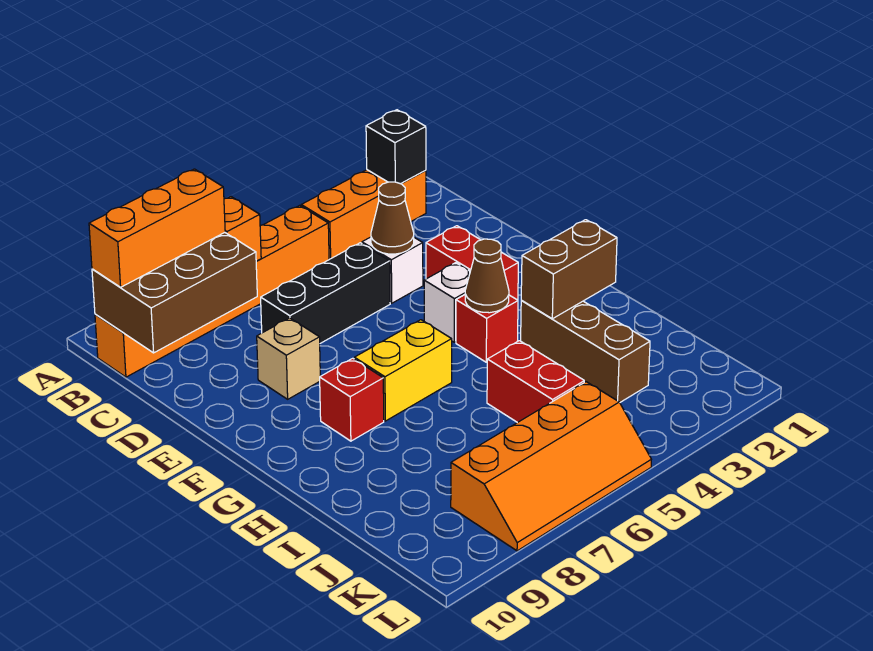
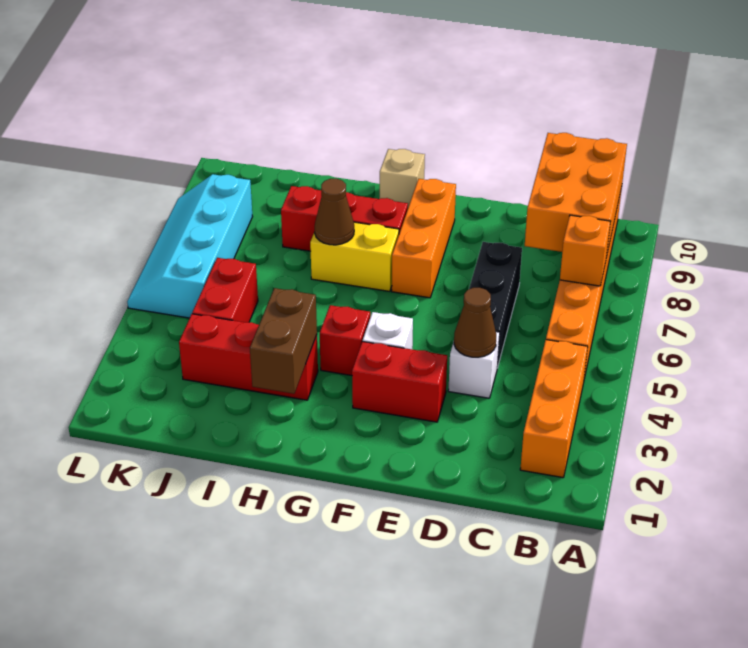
black brick B2 level 2 -> none
brown brick B8:C10 level 2 -> orange brick B8:C10 level 2
orange brick B8:B10 level 3 -> orange brick F7:F9 level 1
tan brick E8 level 1 -> tan brick G10 level 1
brown cone G4 level 2 -> brown cone H7 level 2
yellow brick G6:G7 level 1 -> yellow brick G7:H7 level 1
red brick G8 level 1 -> red brick G8:I8 level 1
brown brick H3:J3 level 1 -> red brick H3:J3 level 1
red brick I5:J5 level 1 -> red brick J4:J5 level 1
orange slope K5:L8 level 1 top K -> cyan slope K5:L8 level 1 top K

